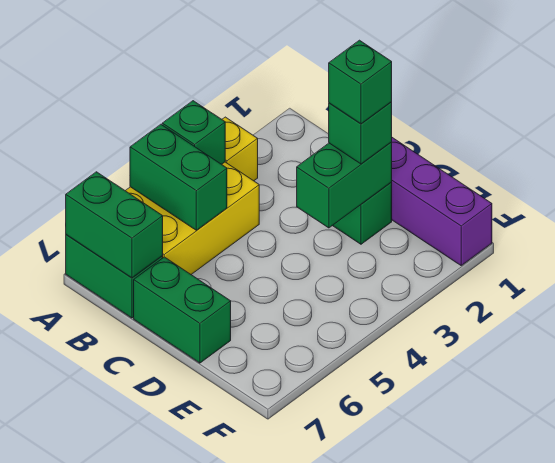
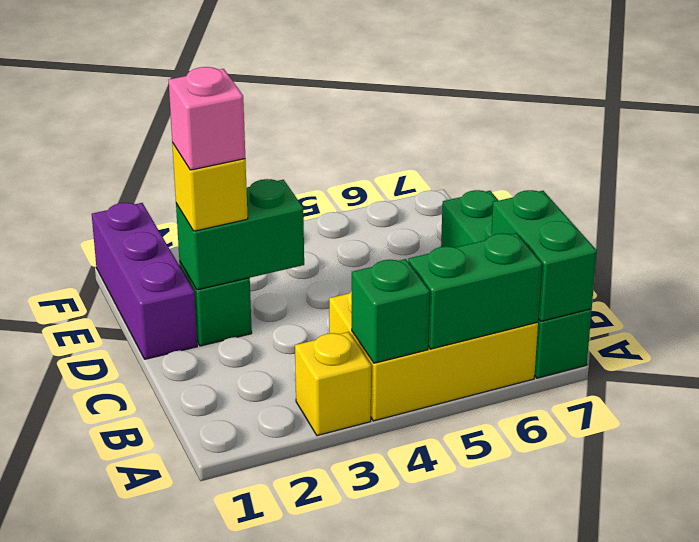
green brick A5:B5 level 2 -> green brick A5:A6 level 2
green brick D2 level 3 -> yellow brick D2 level 3
green brick D2 level 4 -> pink brick D2 level 4

